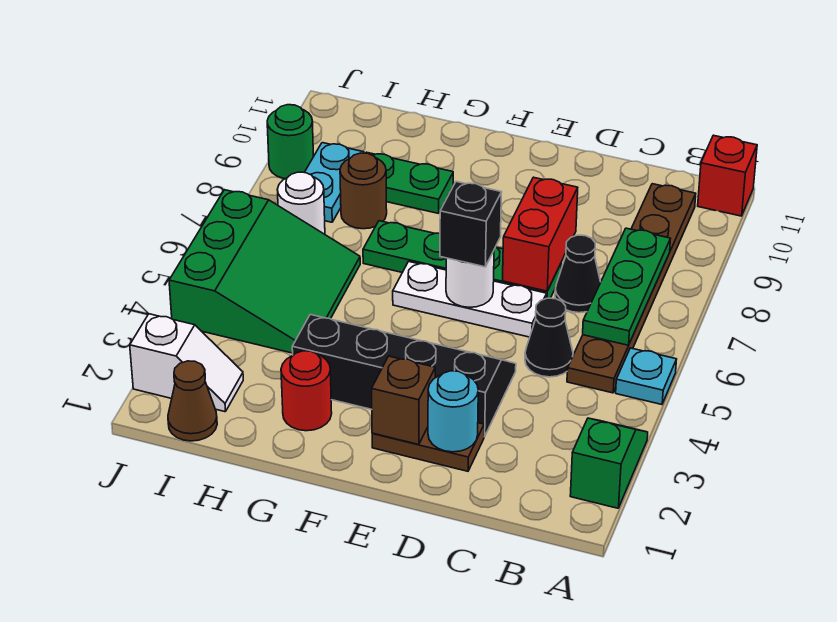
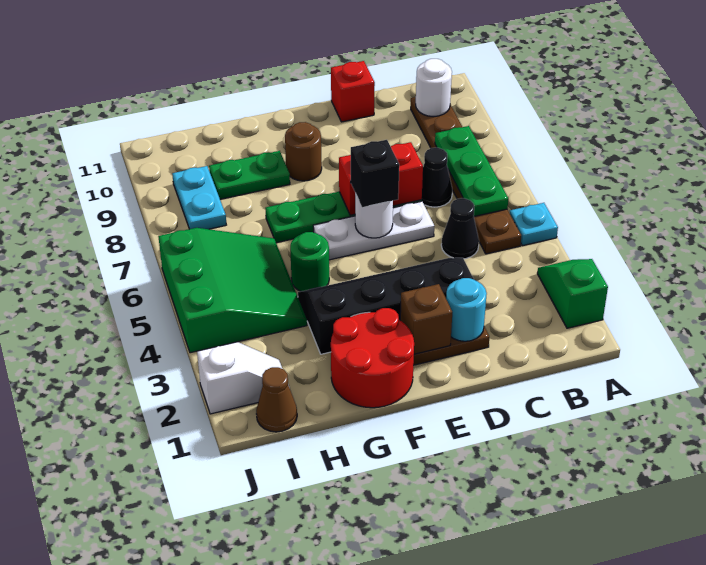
red brick A11 level 1 -> red brick D11 level 1
red brick D7:D8 level 2 -> red brick D7:E7 level 2
red round brick G2 level 1 -> red round brick F1:G2 level 1
brown round brick H8 level 1 -> brown round brick F9 level 1
white round brick I7 level 1 -> white round brick B10 level 2
green round brick J9 level 1 -> green round brick G5 level 1

